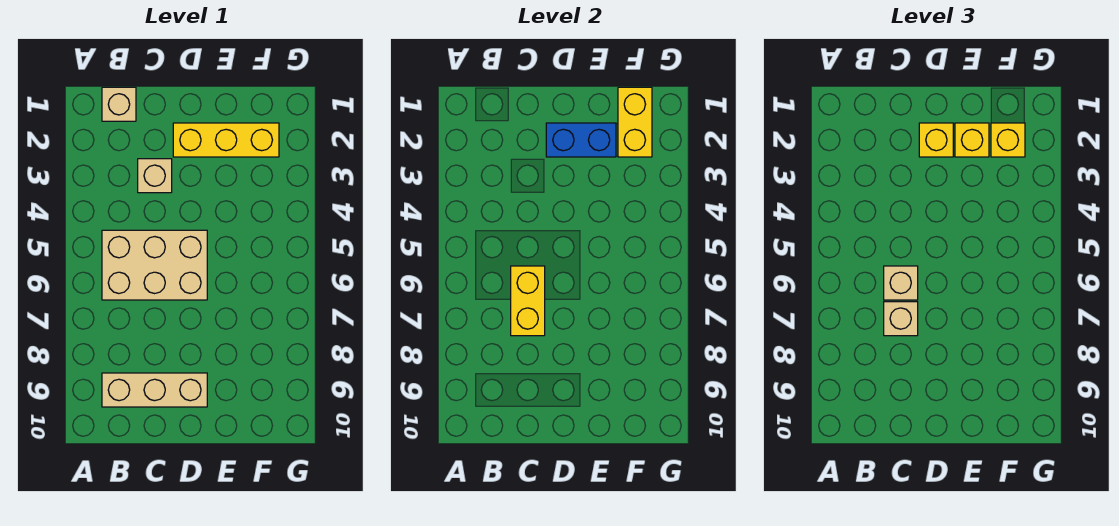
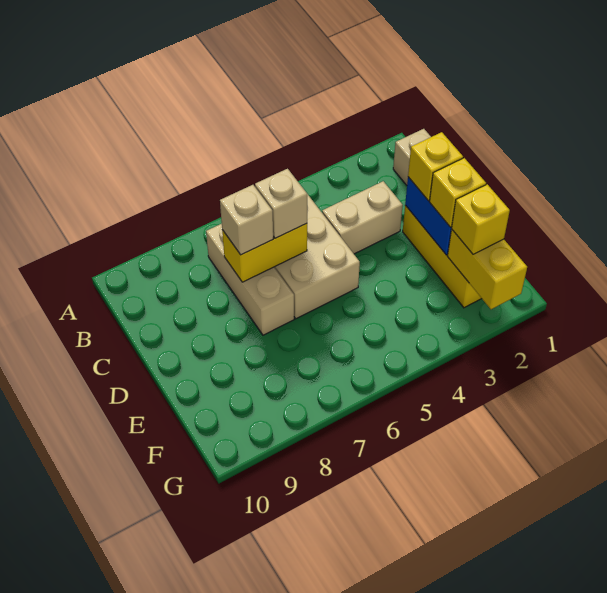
tan brick B9:D9 level 1 -> tan brick B7:D7 level 1
tan brick C3 level 1 -> tan brick C3:C4 level 1
yellow brick F1:F2 level 2 -> yellow brick F2:G2 level 2

